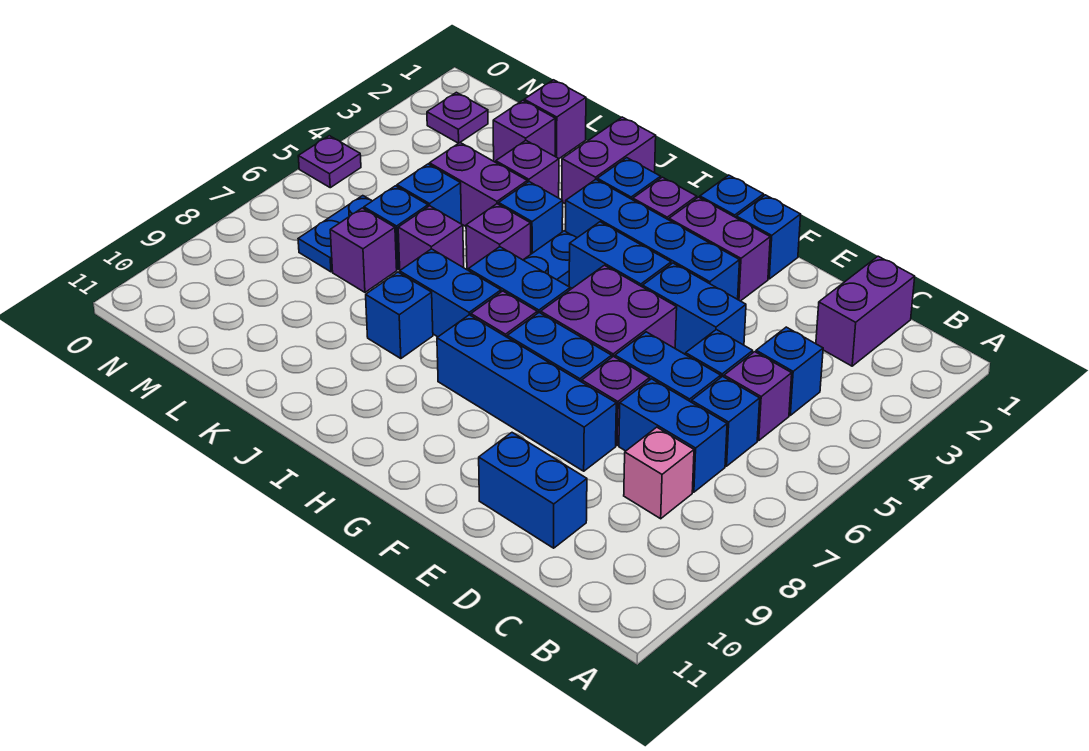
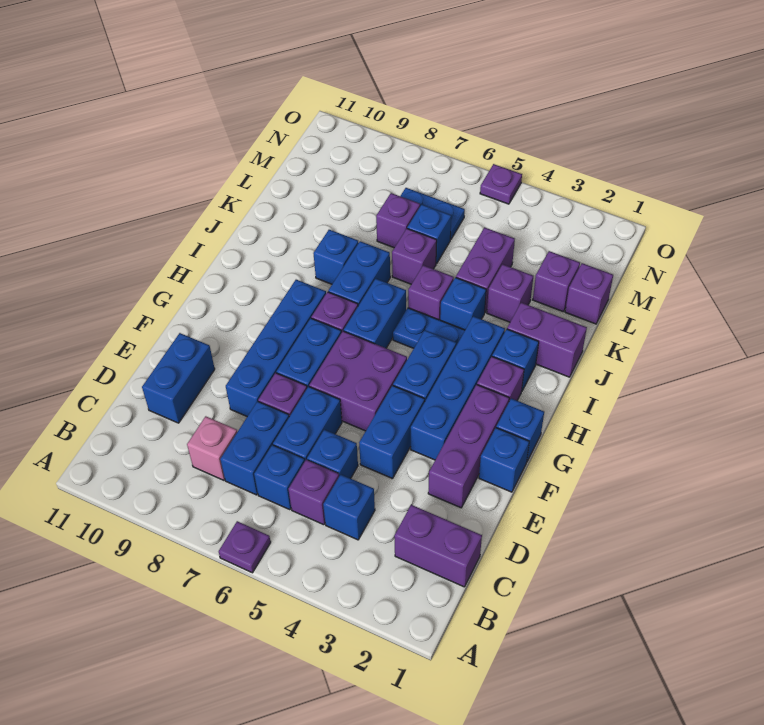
purple brick F2:G2 level 1 -> purple brick E2:G2 level 1
blue brick L5 level 1 -> none
purple plate N2 level 1 -> purple plate A6 level 1

